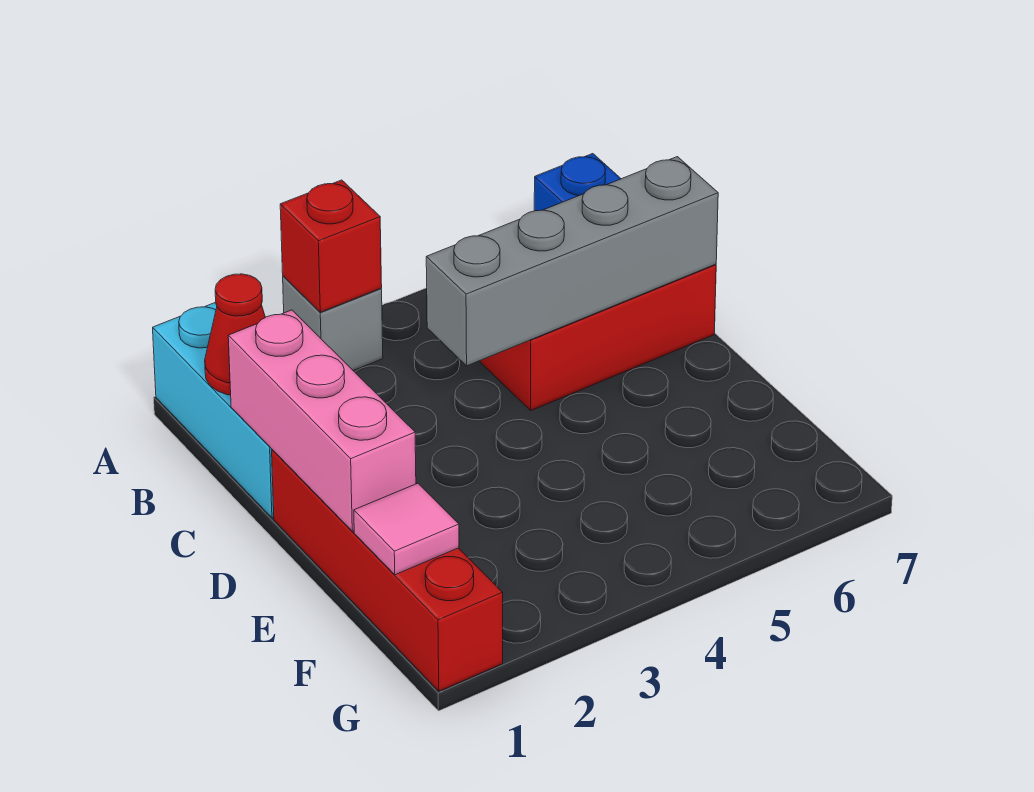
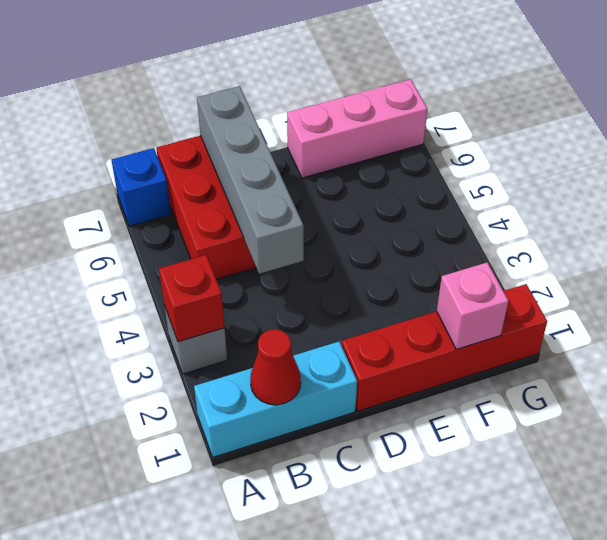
pink brick C1:E1 level 2 -> pink brick E7:G7 level 1
pink tile F1 level 2 -> pink brick F1 level 2

